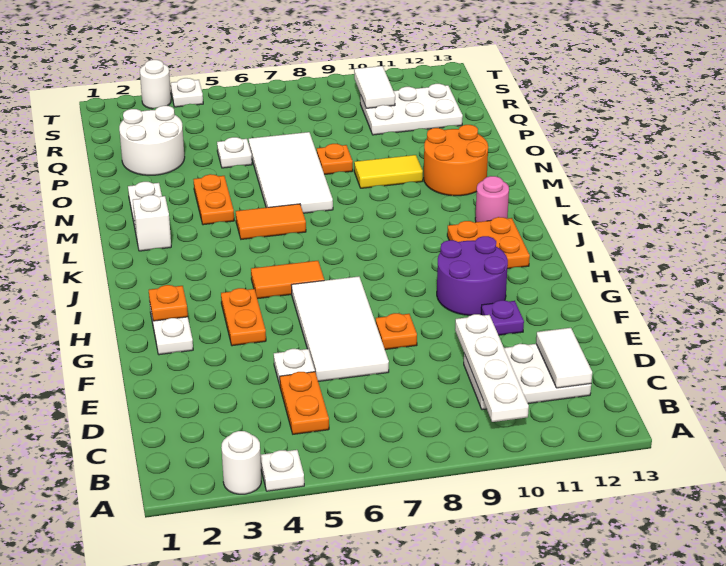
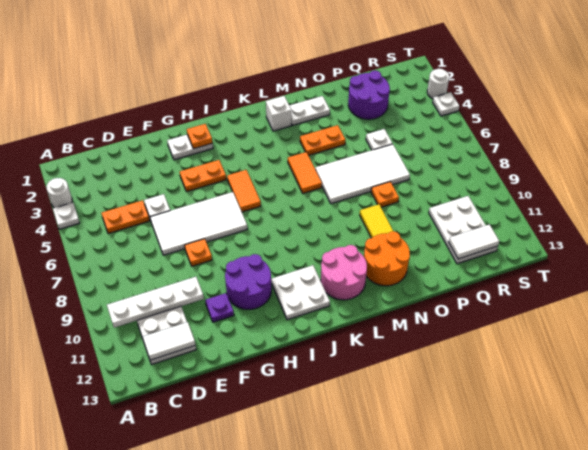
orange plate I11:J12 level 1 -> white plate I11:J12 level 1
pink round brick K12 level 1 -> pink round brick K11:L12 level 1
white round brick P2:Q3 level 1 -> purple round brick P2:Q3 level 1
white tile R10:S10 level 2 -> white tile Q12:R12 level 2

